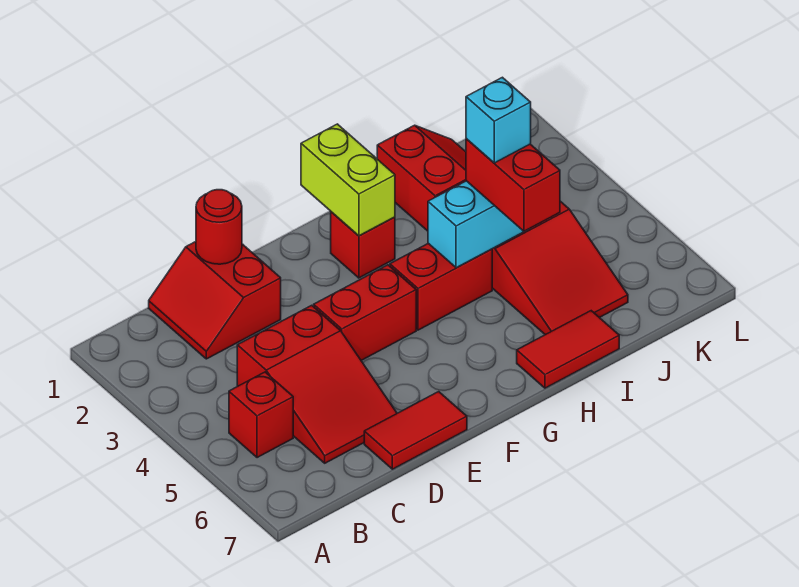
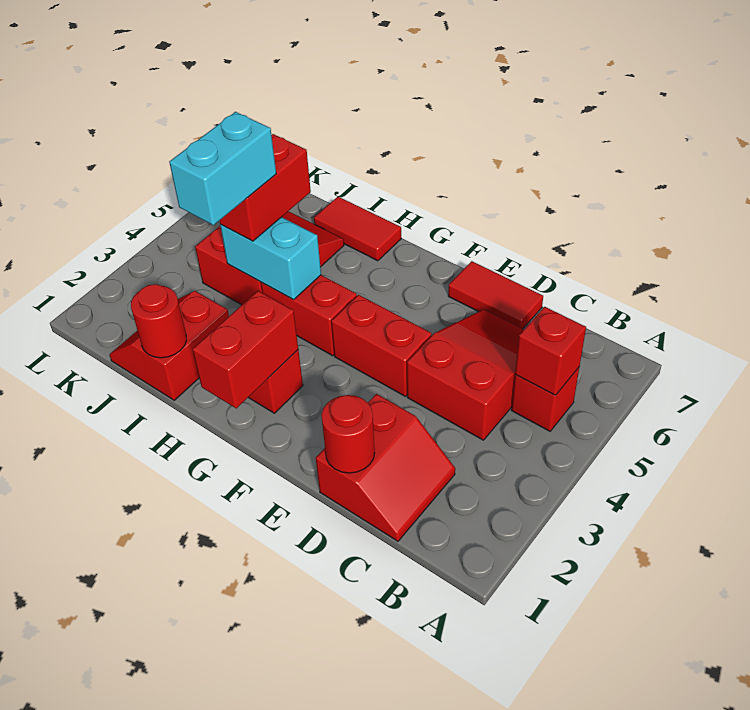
none -> red brick B5 level 2
lime brick G1:G2 level 2 -> red brick G1:G2 level 2
none -> red round brick I1 level 2
cyan brick I4 level 4 -> cyan brick I3:I4 level 4

